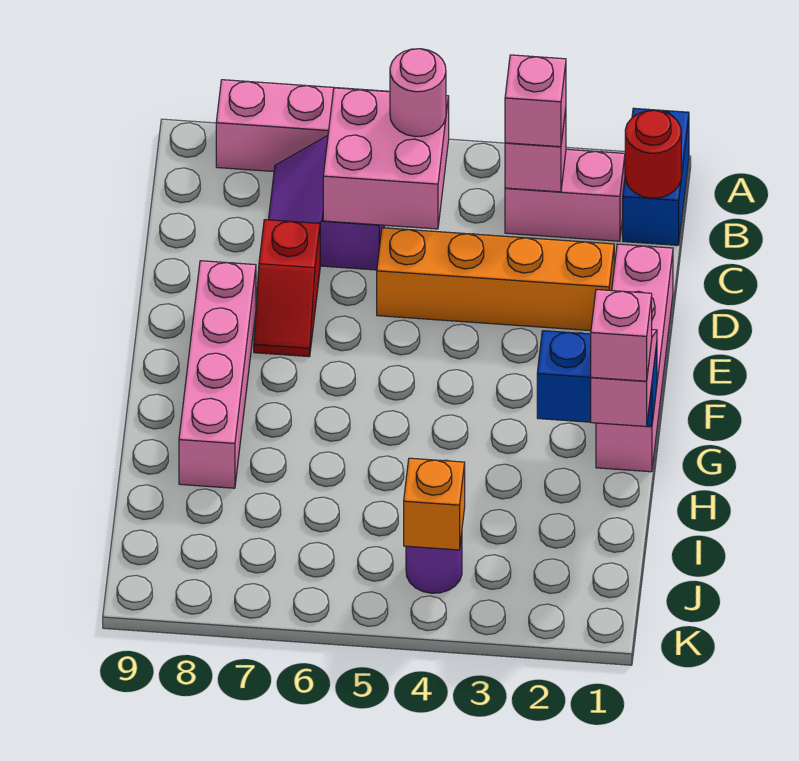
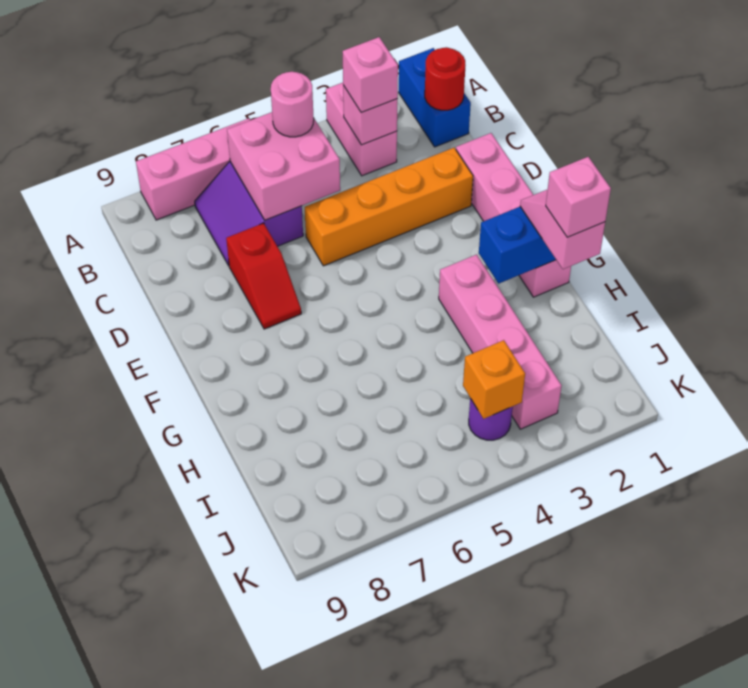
pink brick B2:B3 level 1 -> pink brick A3:B3 level 1
pink brick E8:H8 level 1 -> pink brick G3:J3 level 1

